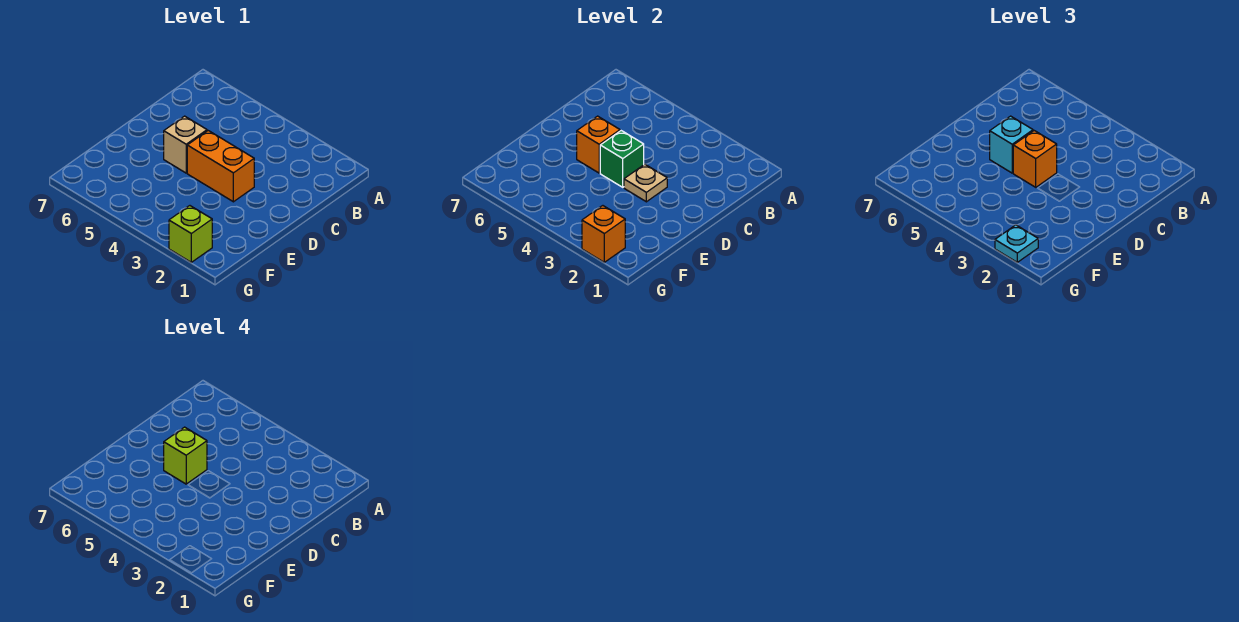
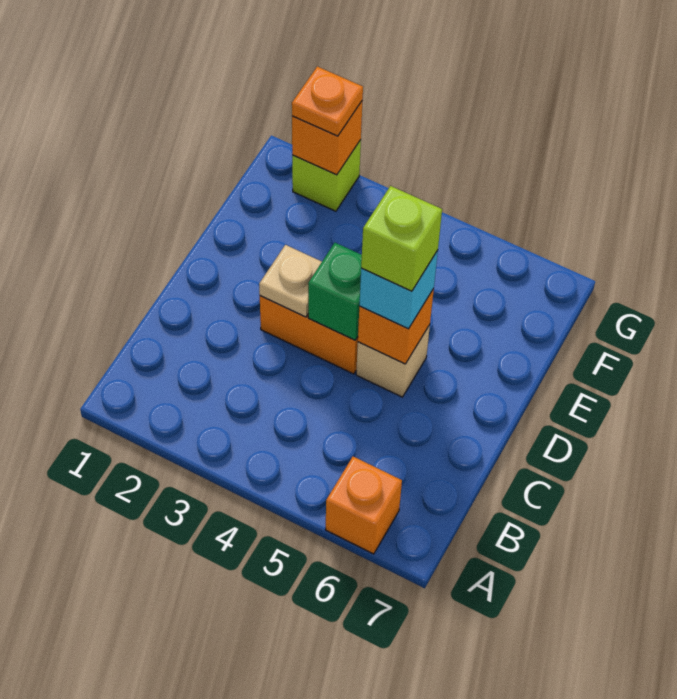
orange brick D4 level 3 -> orange brick A6 level 1
cyan plate G2 level 3 -> orange plate G2 level 3

